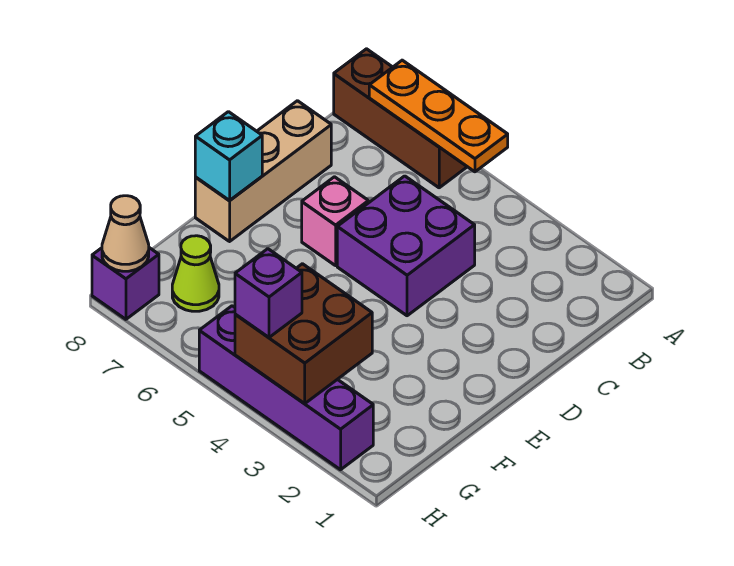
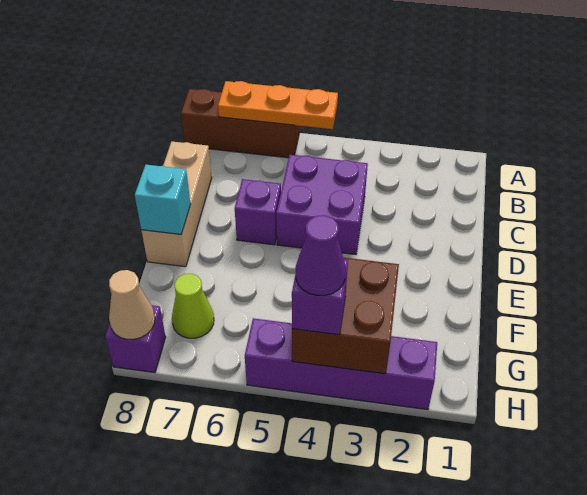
pink brick D6 level 1 -> purple brick D6 level 1
none -> purple cone H4 level 4

